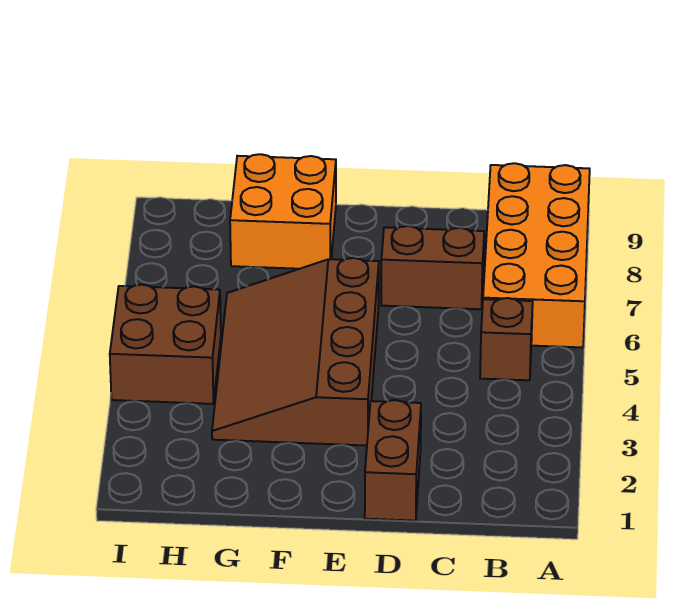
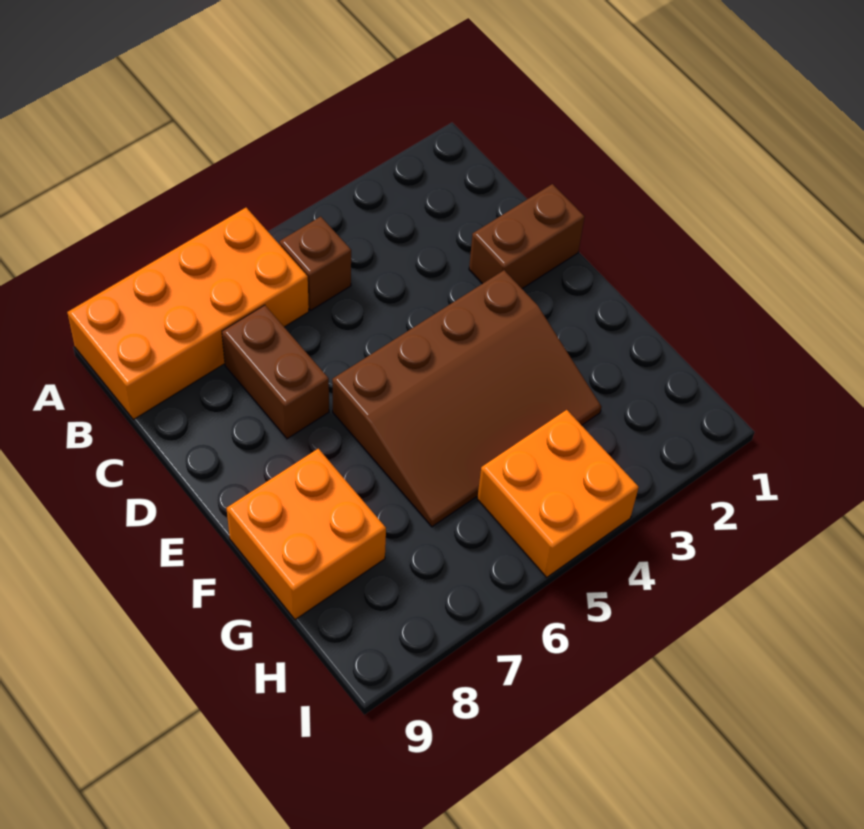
brown brick H4:I5 level 1 -> orange brick H4:I5 level 1

